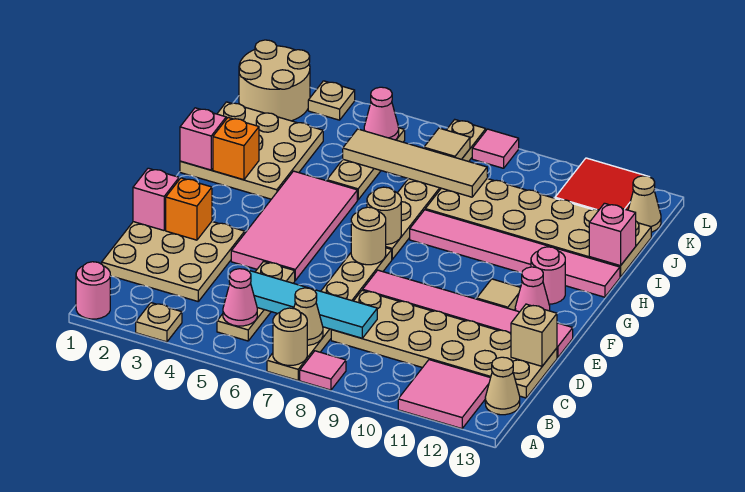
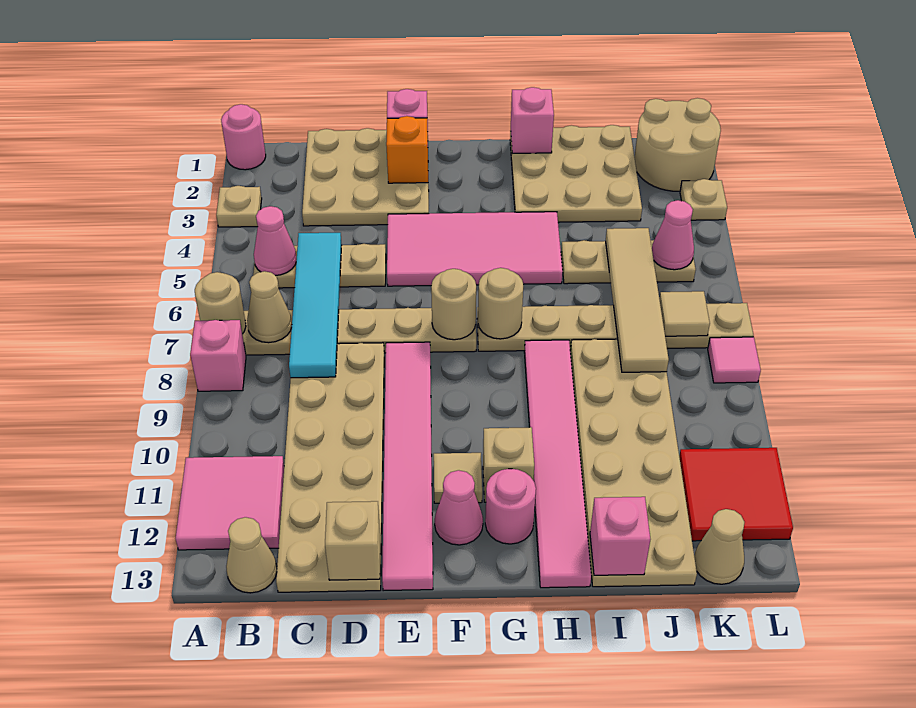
pink tile A8 level 1 -> pink brick A8 level 1
none -> tan brick G11 level 1
orange brick H2 level 2 -> none

